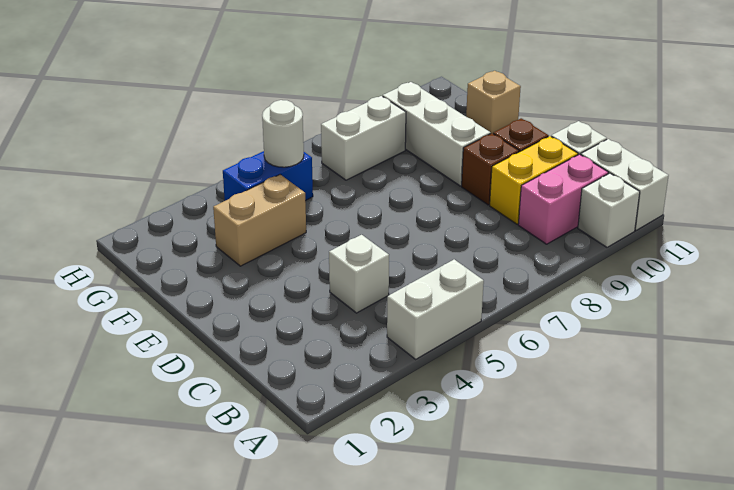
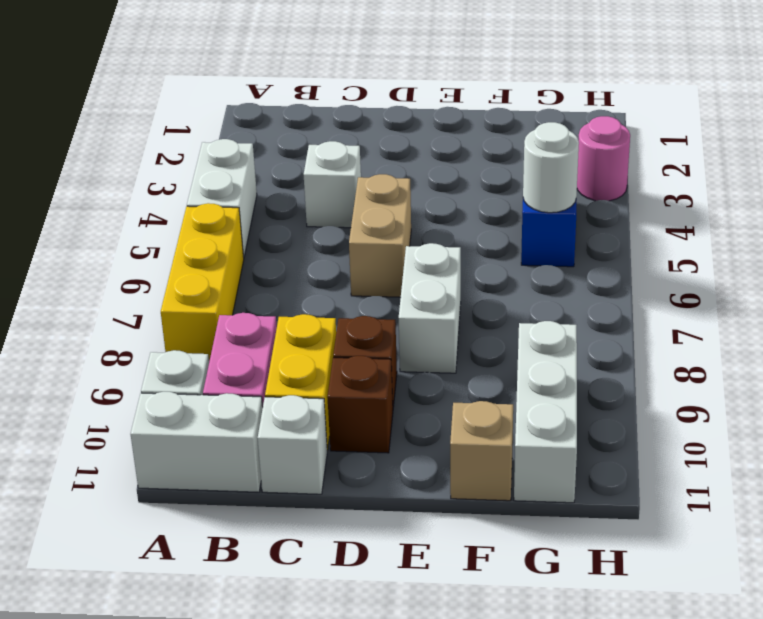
none -> yellow brick A6:A8 level 1
white brick E9:G9 level 1 -> white brick G9:G11 level 1
tan brick F3:F4 level 1 -> tan brick D5:D6 level 1
white brick G7:G8 level 1 -> white brick E7:E8 level 1
none -> pink round brick H3 level 1

